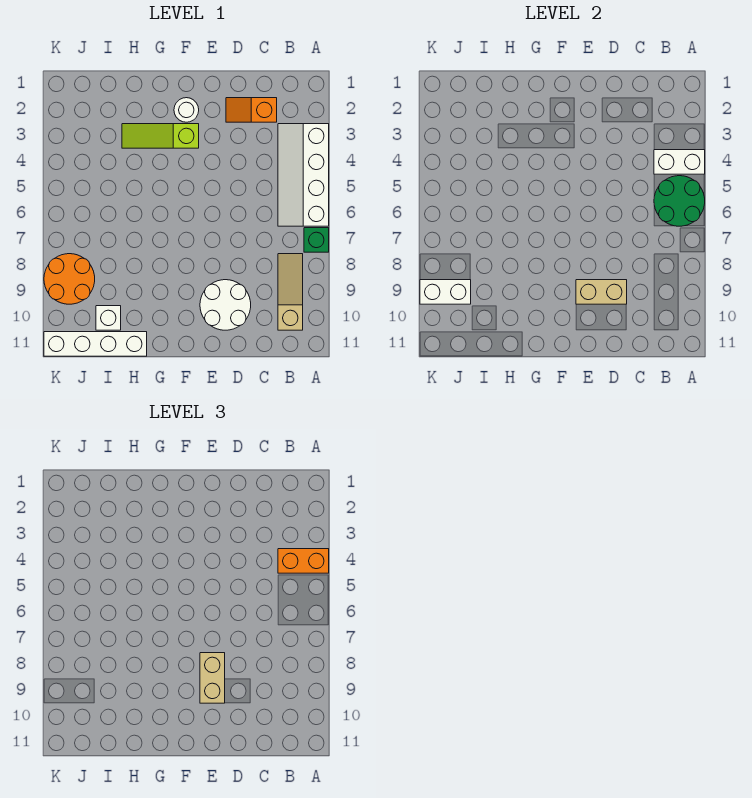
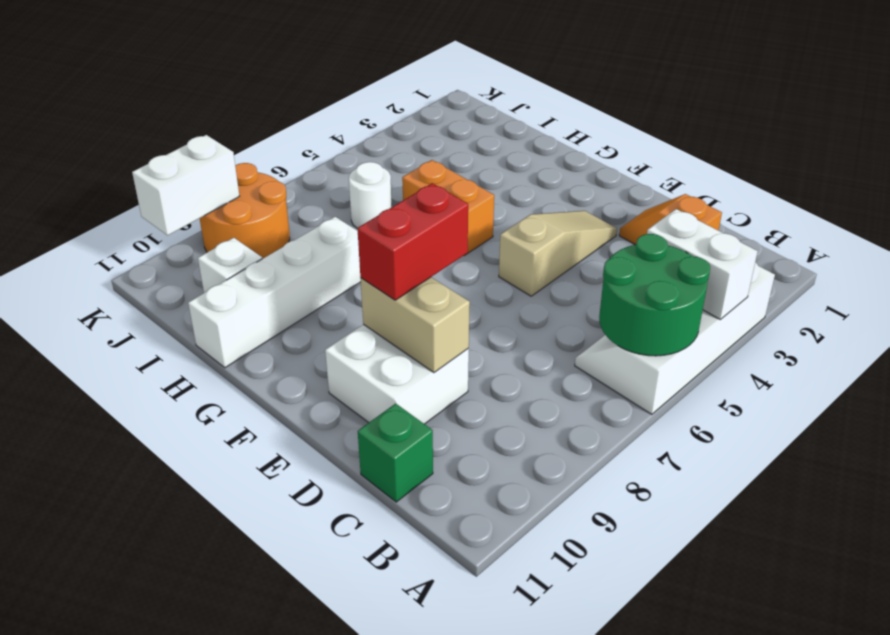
orange brick A4:B4 level 3 -> orange brick G5:H5 level 1
green brick A7 level 1 -> green brick C11 level 1
tan slope B8:B10 level 1 top 10 -> tan slope E3:E5 level 1 top 5
white round brick D9:E10 level 1 -> white brick D9:E10 level 1
tan brick E8:E9 level 3 -> red brick E8:E9 level 3
white round brick F2 level 1 -> white round brick I6 level 1
lime slope F3:H3 level 1 top F -> none
white brick H11:K11 level 1 -> white brick H8:H11 level 1
white brick J9:K9 level 2 -> white brick K9:K10 level 2

